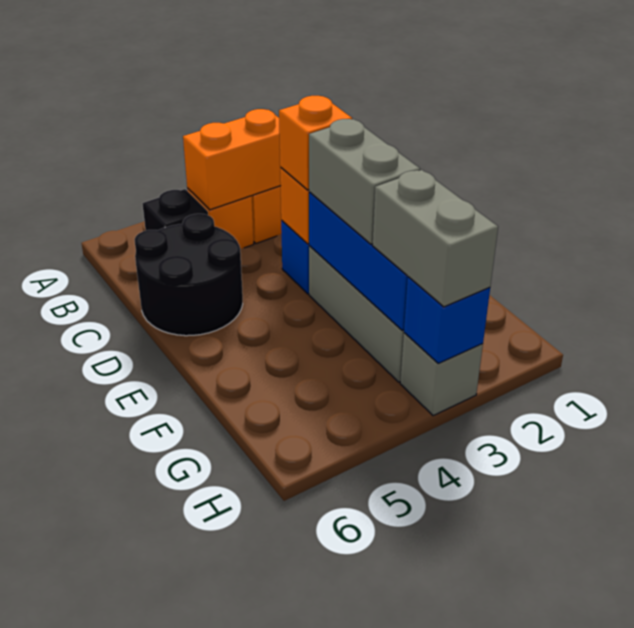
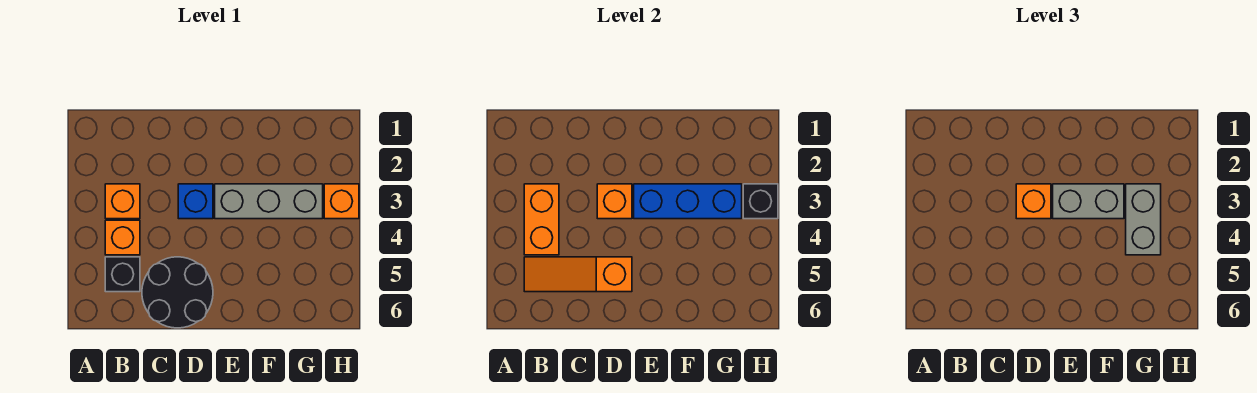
none -> orange slope B5:D5 level 2 top D
grey brick G3:H3 level 3 -> grey brick G3:G4 level 3
grey brick H3 level 1 -> orange brick H3 level 1
blue brick H3 level 2 -> black brick H3 level 2

